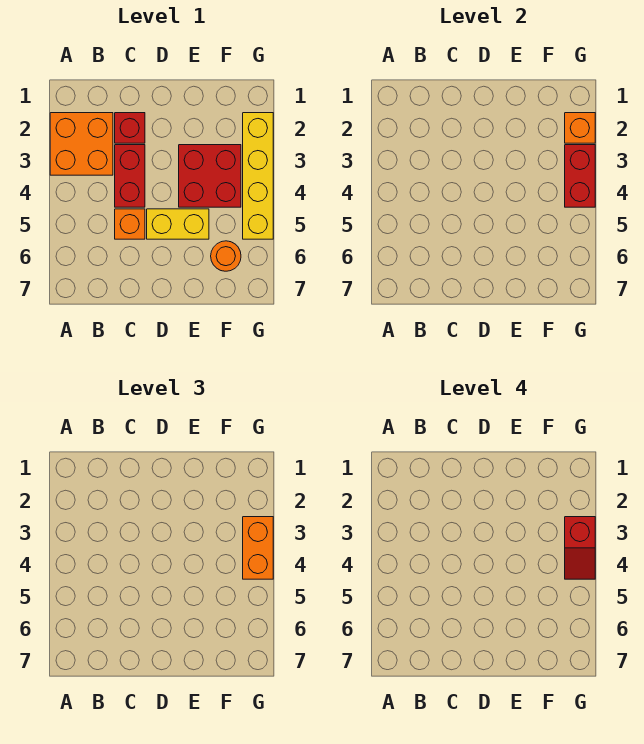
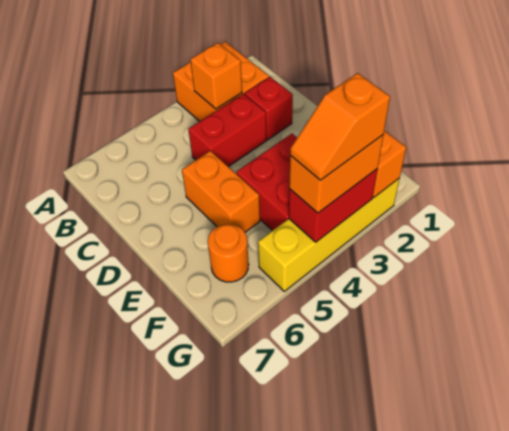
orange brick C5 level 1 -> orange brick B3 level 2
yellow brick D5:E5 level 1 -> orange brick D5:E5 level 1
red slope G3:G4 level 4 top 3 -> orange slope G3:G4 level 4 top 3

